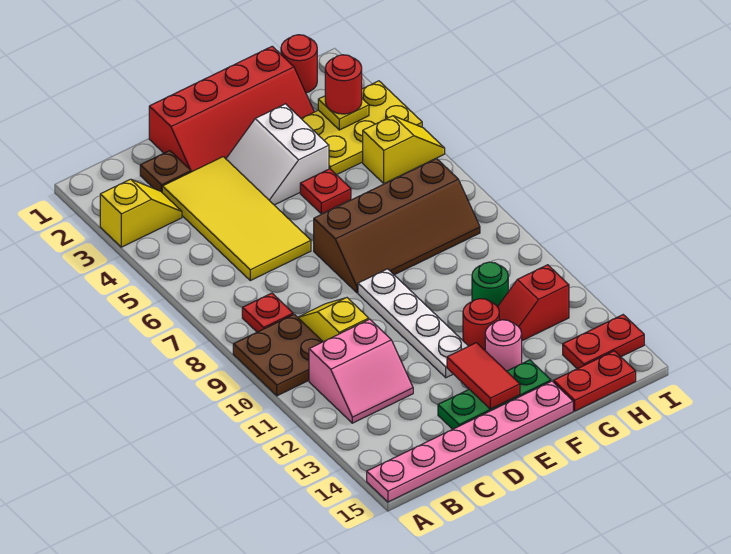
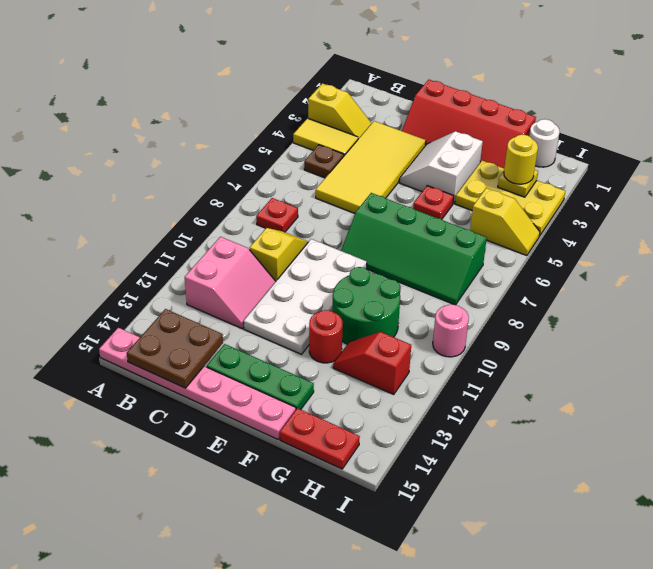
none -> yellow tile A4:B4 level 1
brown plate A9:B10 level 1 -> brown plate B14:C15 level 2
pink slope B11:C12 level 1 top 11 -> pink slope B11:C12 level 1 top B
brown plate C2 level 1 -> brown plate B5 level 1
brown slope E7:H8 level 1 top 7 -> green slope E7:H8 level 1 top 7
white plate E9:E12 level 1 -> white plate D9:E12 level 1
red tile E13:E14 level 2 -> none
pink round brick F13 level 1 -> pink round brick I10 level 1
green round brick G11 level 1 -> green round brick F10:G11 level 1
red round brick H1 level 1 -> white round brick H1 level 1
red round brick H3 level 3 -> yellow round brick H3 level 3
red plate H14:I14 level 1 -> none

